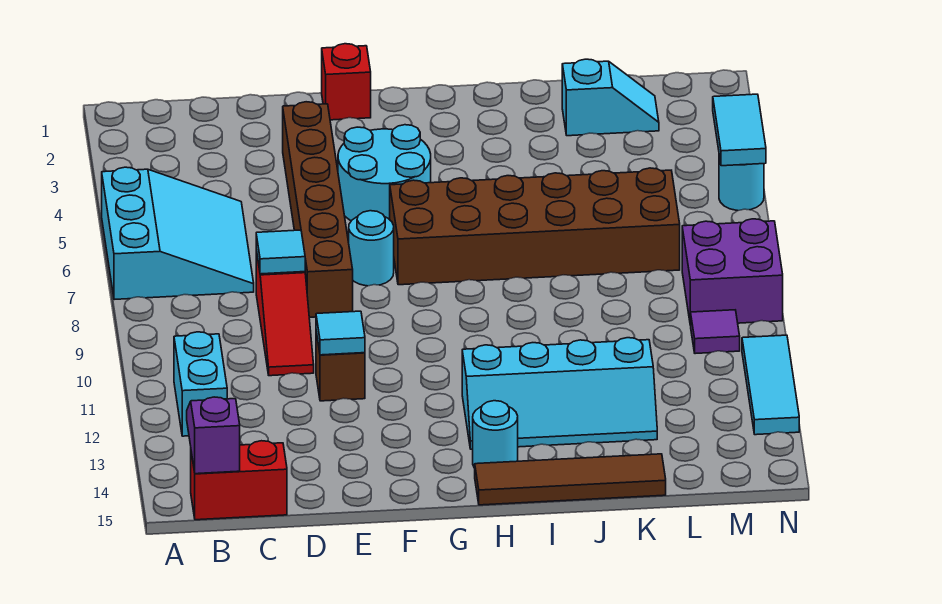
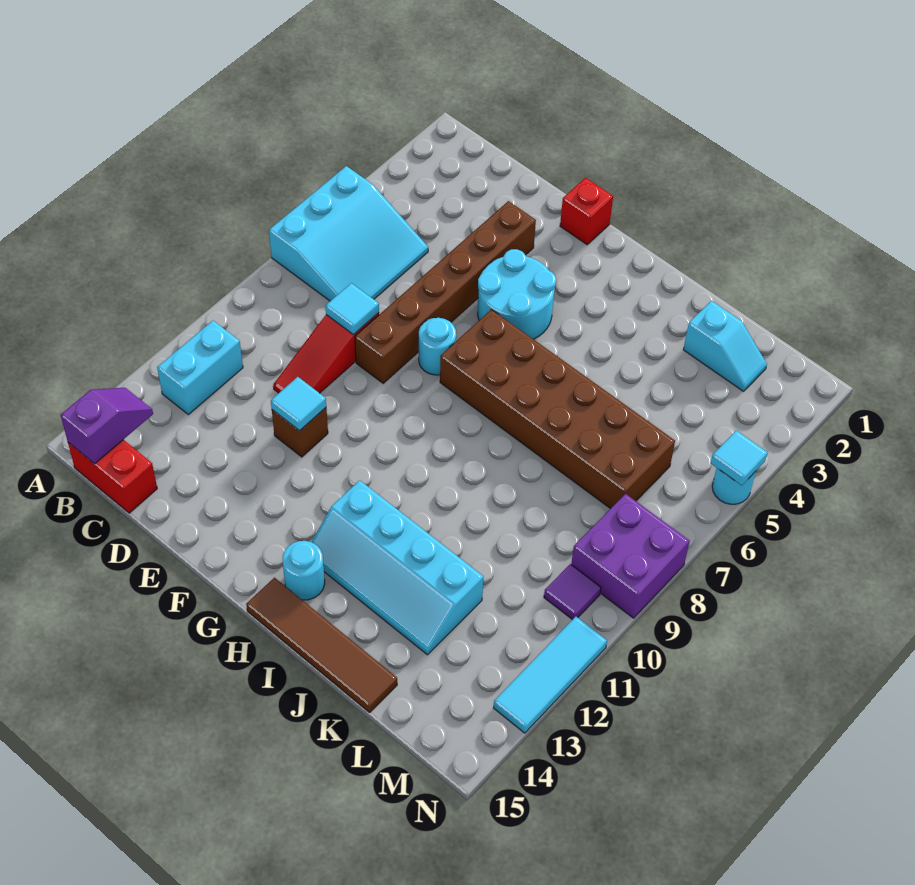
cyan tile N4:N5 level 2 -> cyan tile N5 level 2

